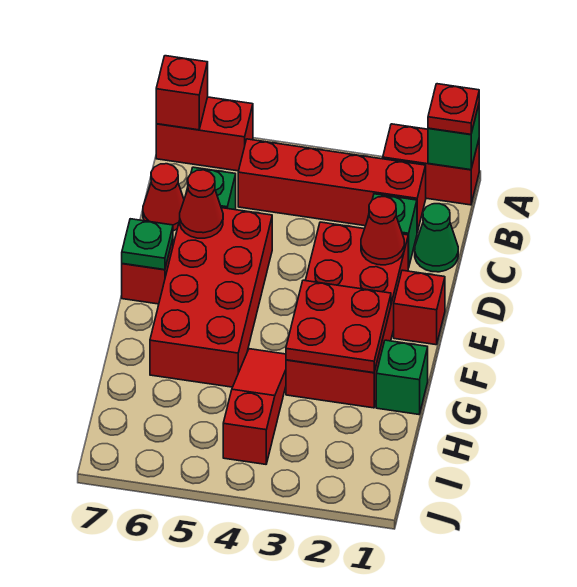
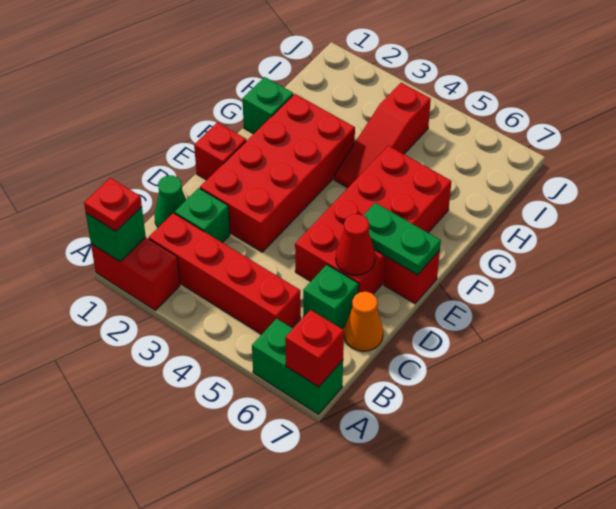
red brick A6:A7 level 1 -> green brick A6:A7 level 1
red cone C7 level 1 -> orange cone C7 level 1
red cone D2 level 2 -> none
green plate E7 level 2 -> green plate E6:E7 level 2
red plate F2:G3 level 2 -> none

